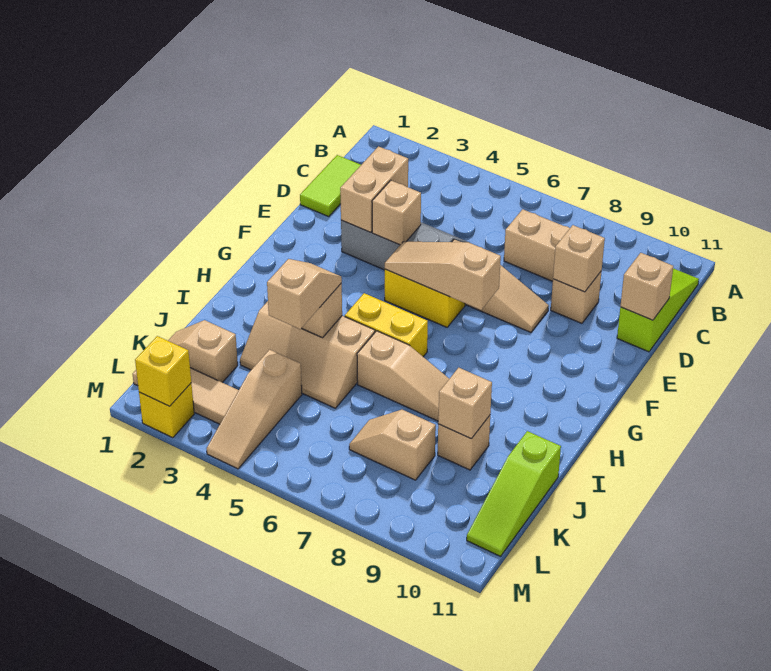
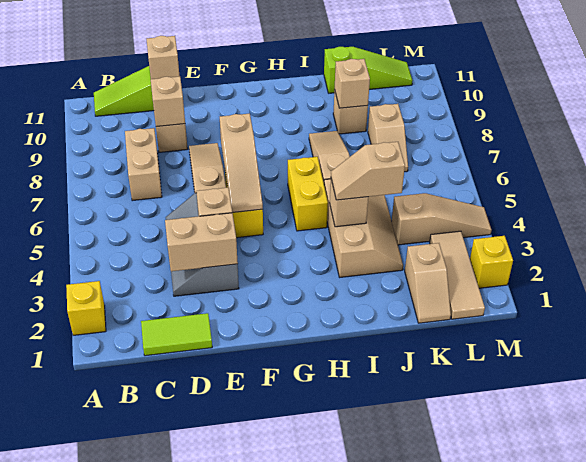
yellow brick M2 level 2 -> yellow brick A2 level 1

